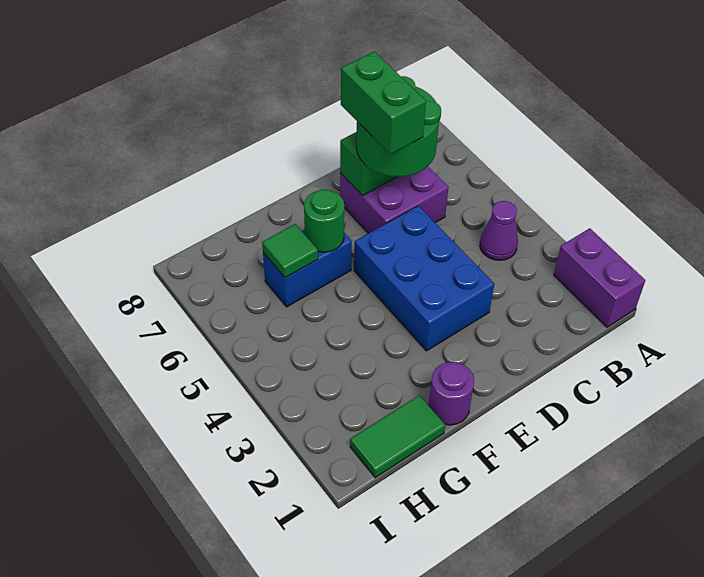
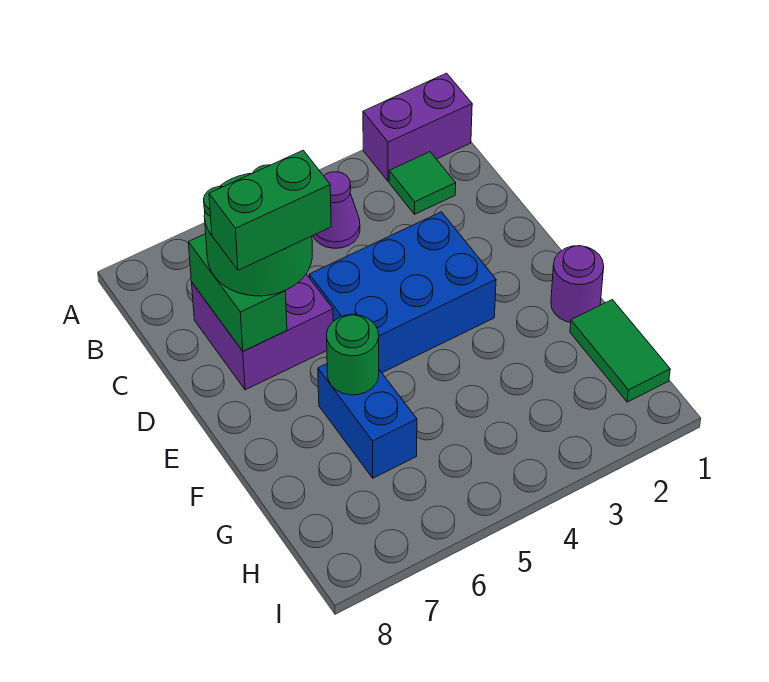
green tile G6 level 2 -> green tile B2 level 1

